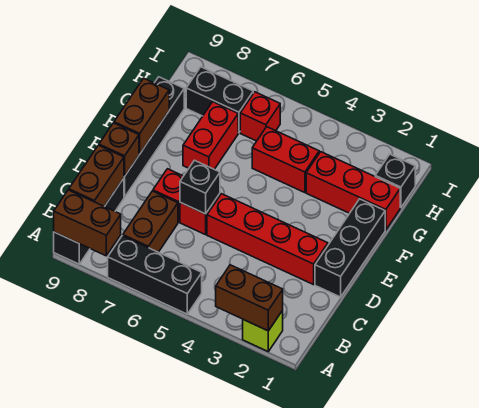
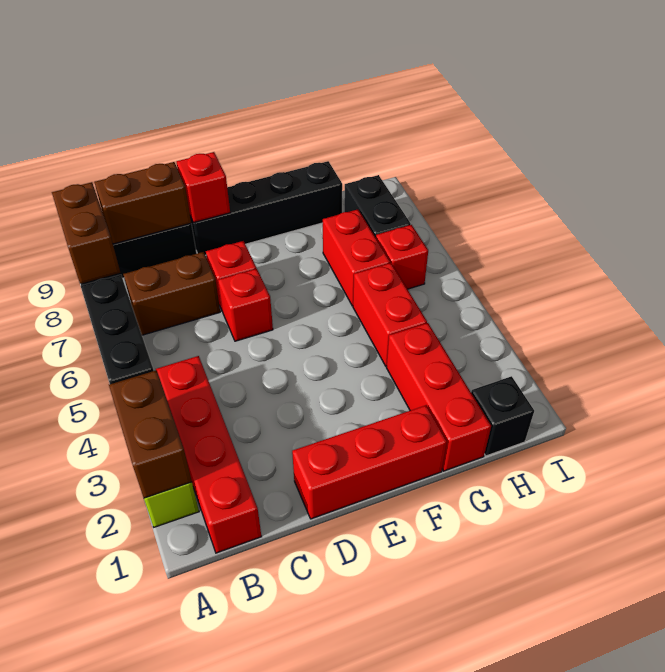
black brick D1:F1 level 1 -> red brick D1:F1 level 1
red brick D2:D5 level 1 -> red brick B1:B4 level 1
black brick D6 level 2 -> none
brown brick D9 level 2 -> red brick D9 level 2
brown brick E9:F9 level 2 -> none
red brick F7:G7 level 1 -> red brick G6:G7 level 1

